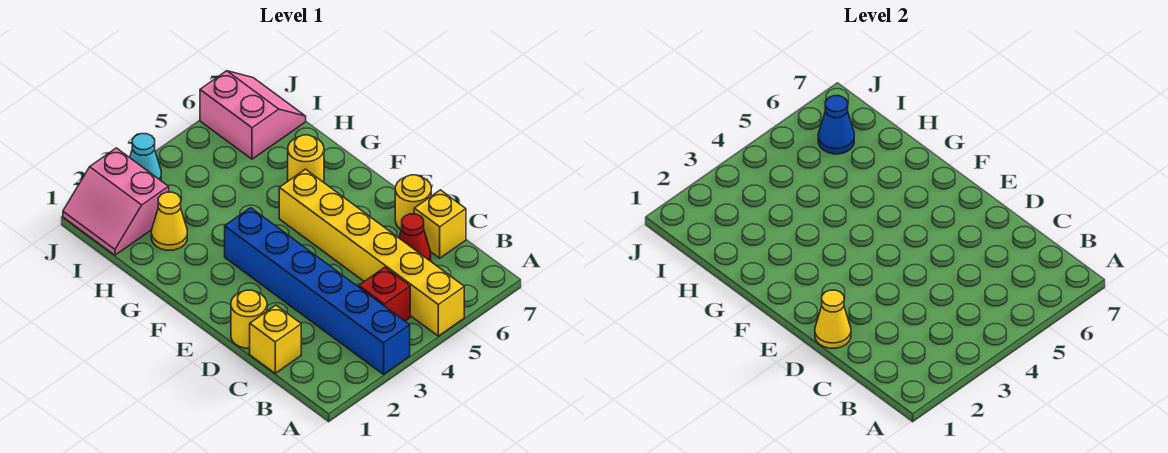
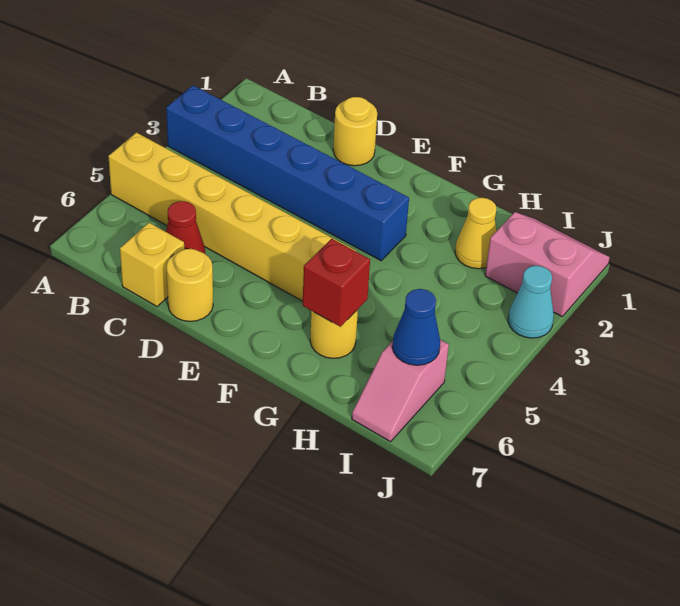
red brick B4 level 1 -> red brick G6 level 2
yellow brick C1 level 1 -> none
yellow cone D1 level 2 -> none
pink slope I6:J7 level 1 top 6 -> pink slope I6:I7 level 1 top 6

